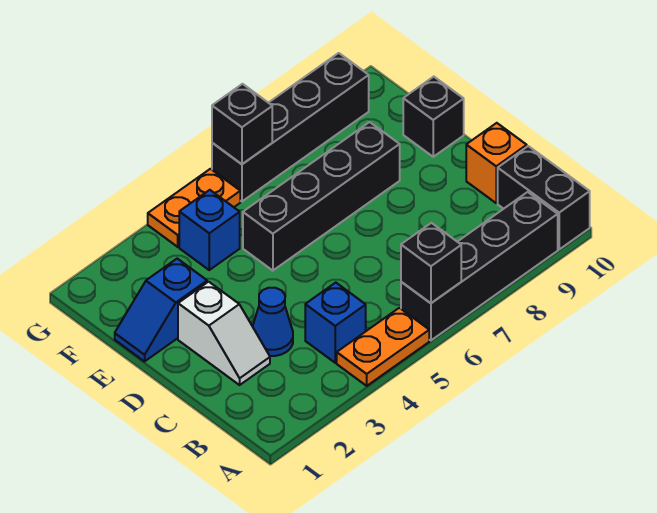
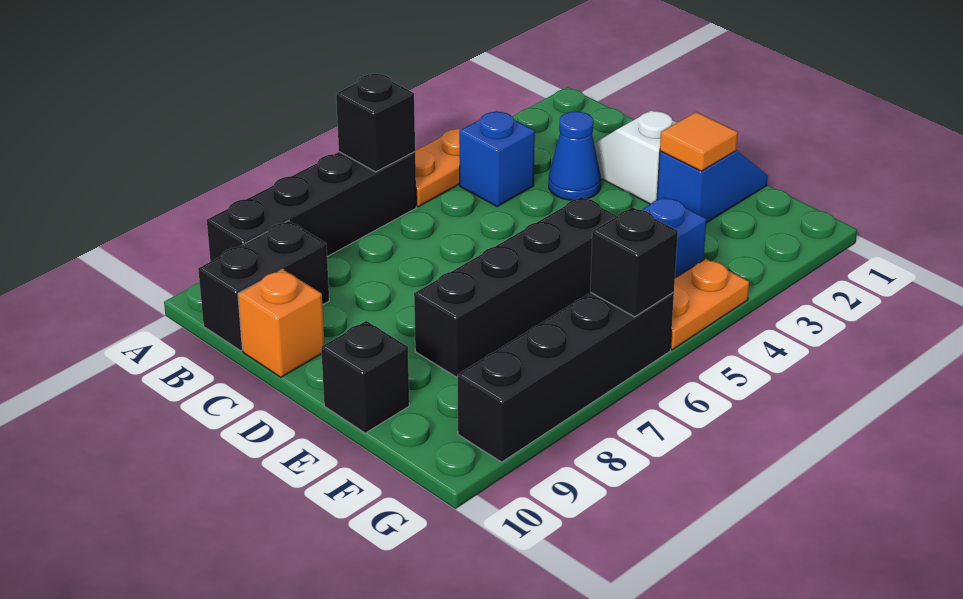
black brick A10:B10 level 1 -> black brick B9:B10 level 1
none -> orange tile E2 level 2

